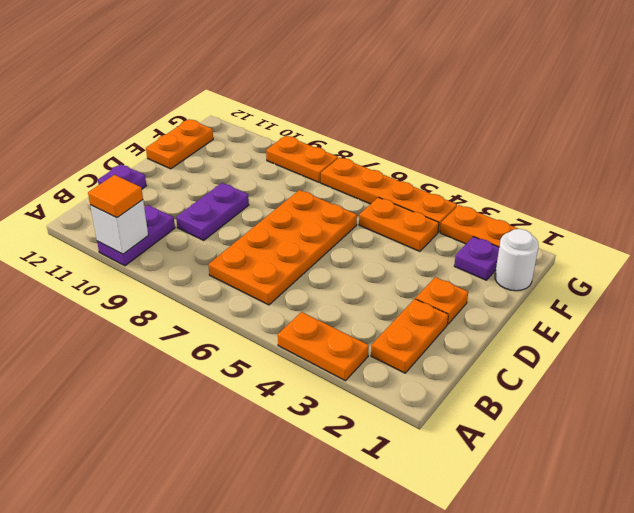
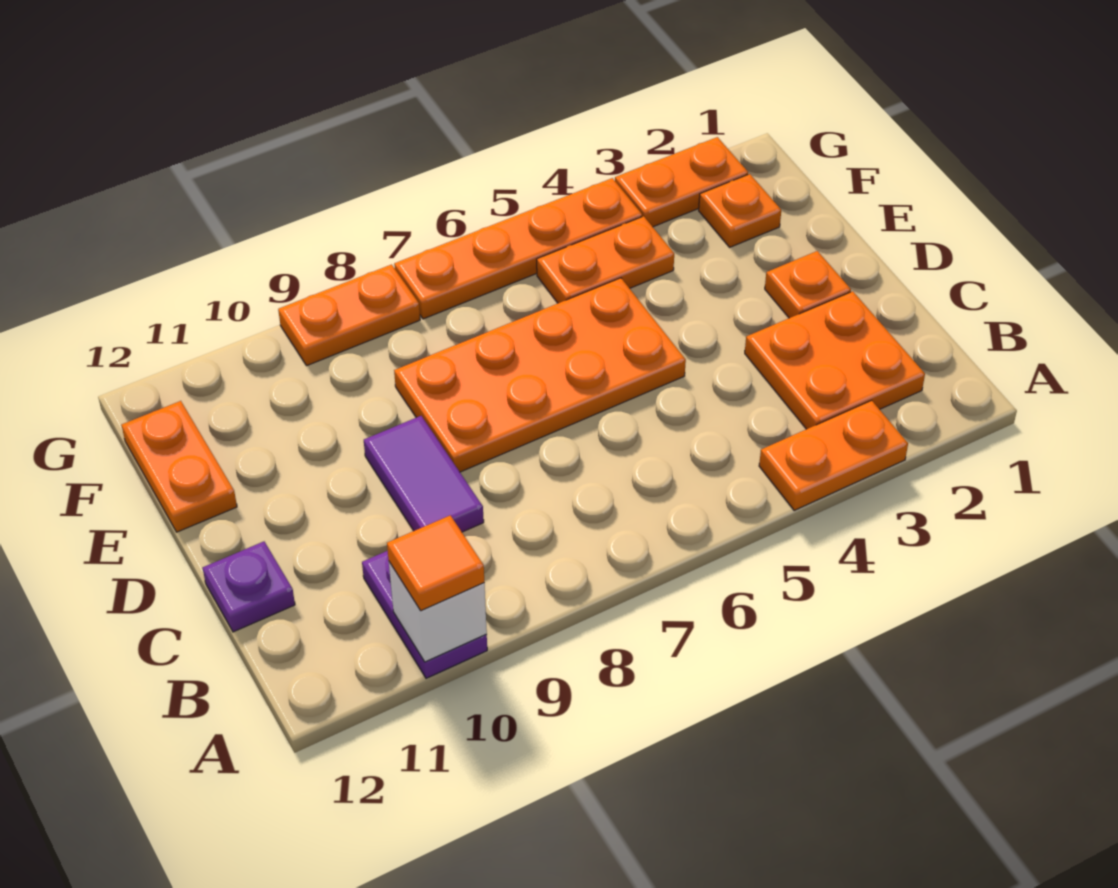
orange plate B2:C2 level 1 -> orange plate B2:C3 level 1
orange plate B6:E7 level 1 -> orange plate D5:E8 level 1
purple plate C9:D9 level 1 -> purple tile C9:D9 level 1
white round brick F1 level 1 -> none
purple plate F2 level 1 -> orange plate F2 level 1

